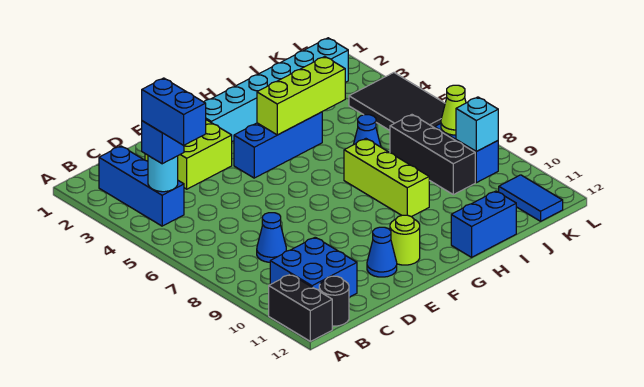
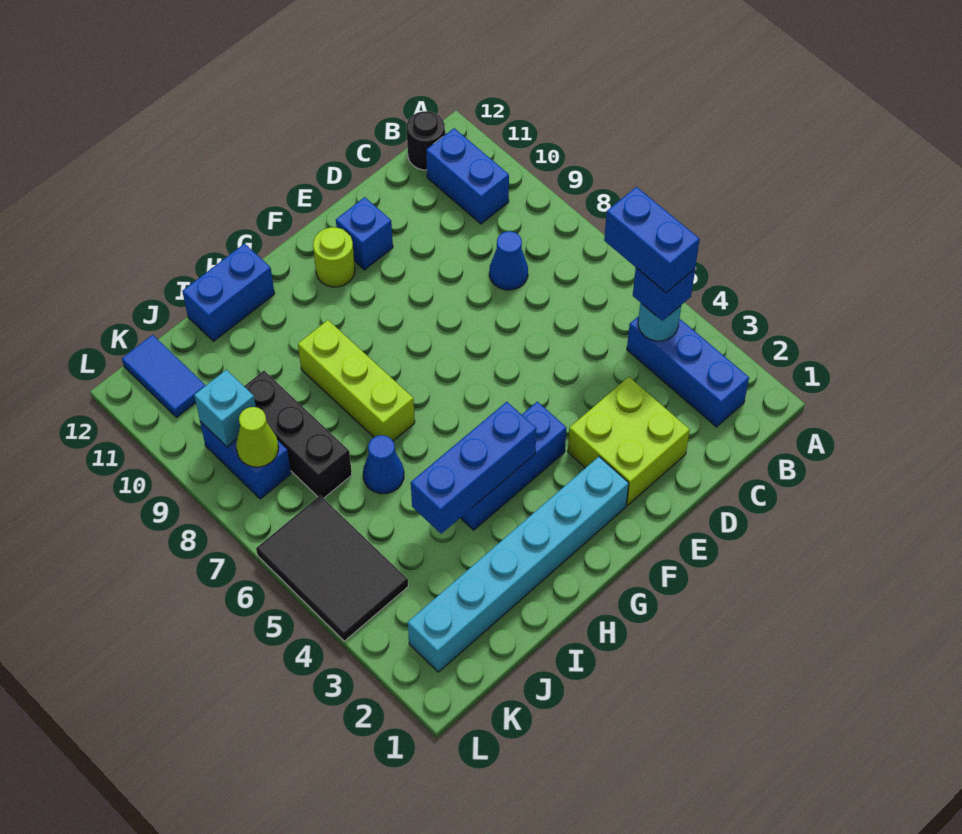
black brick A11:A12 level 1 -> none
blue brick B10:C11 level 1 -> blue brick B10:B11 level 1
blue cone E11 level 1 -> blue brick E11 level 1
lime brick G4:I4 level 2 -> blue brick G4:I4 level 2

